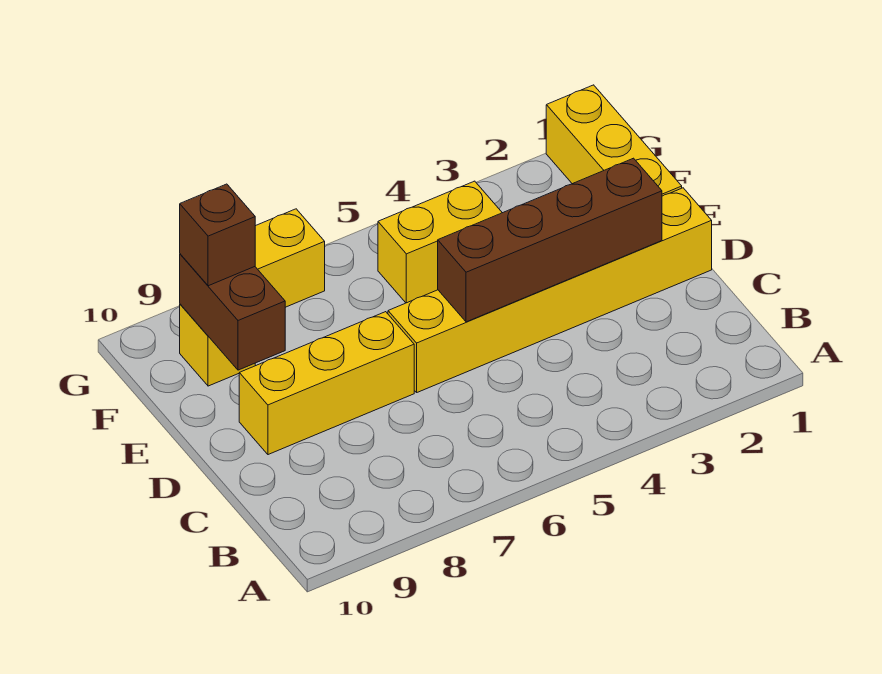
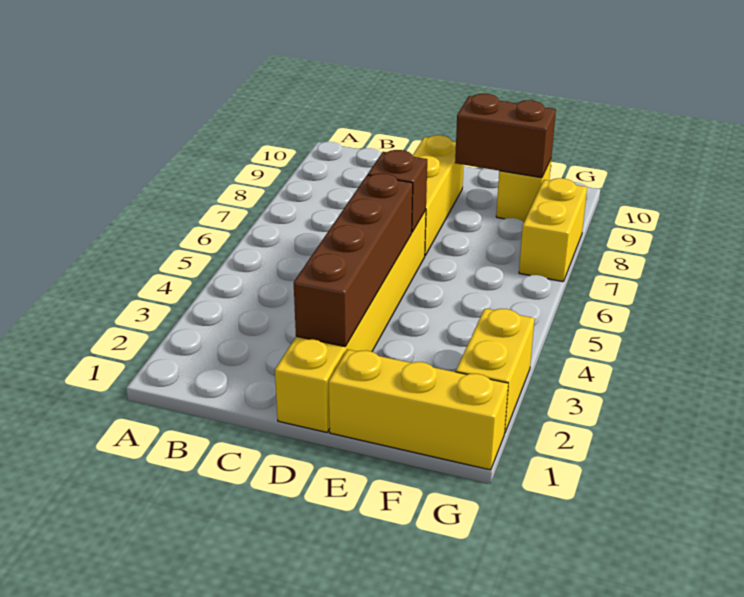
yellow brick F4:F5 level 1 -> yellow brick G2:G3 level 1
brown brick F9 level 3 -> brown brick D6 level 2

